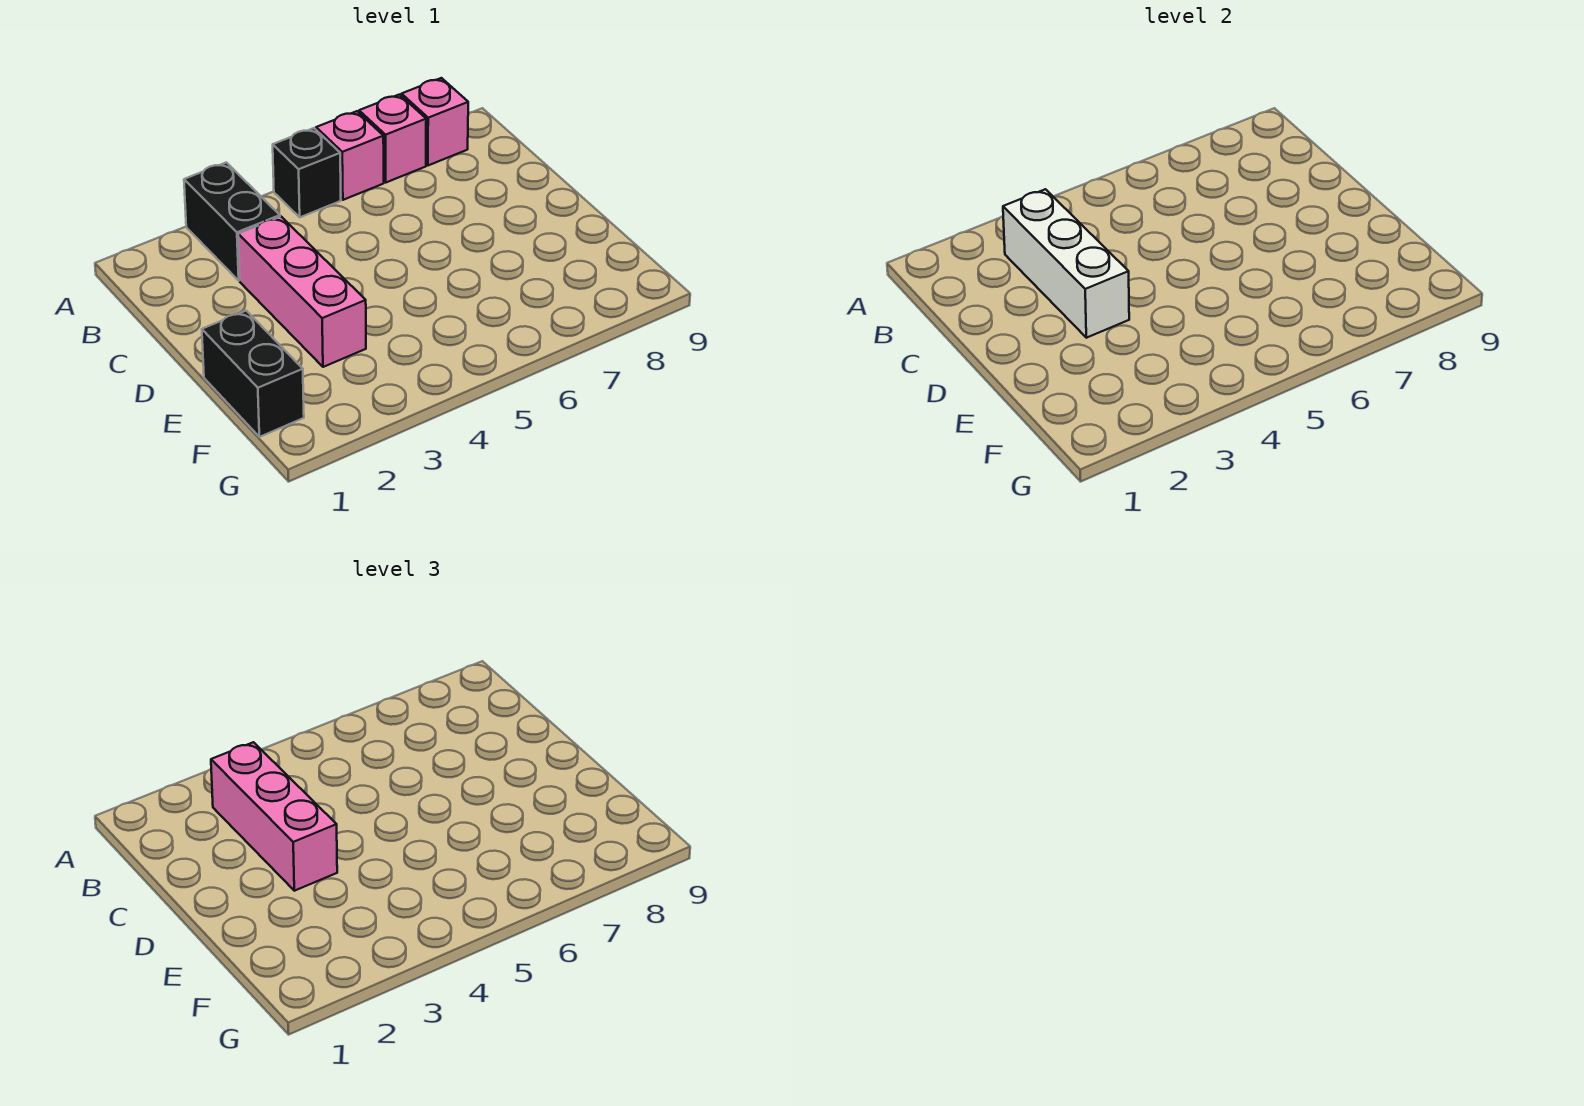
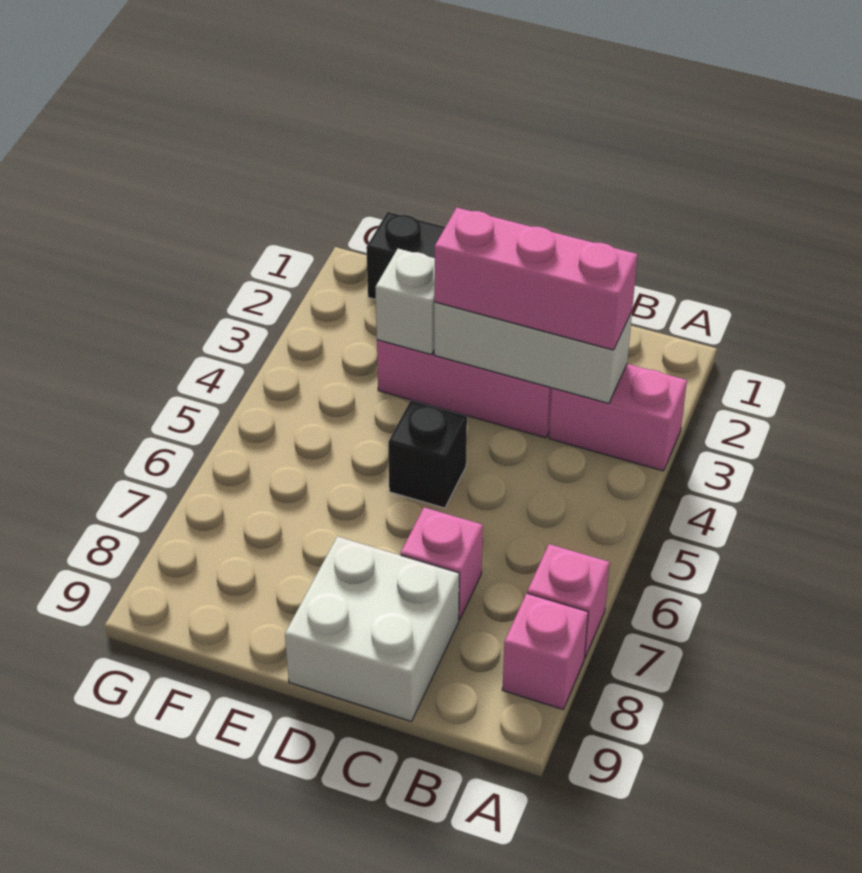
black brick A3:B3 level 1 -> pink brick A3:B3 level 1
black brick A5 level 1 -> black brick D5 level 1
pink brick A6 level 1 -> pink brick C7 level 1
none -> white brick C8:D9 level 1
none -> white brick E3 level 2

